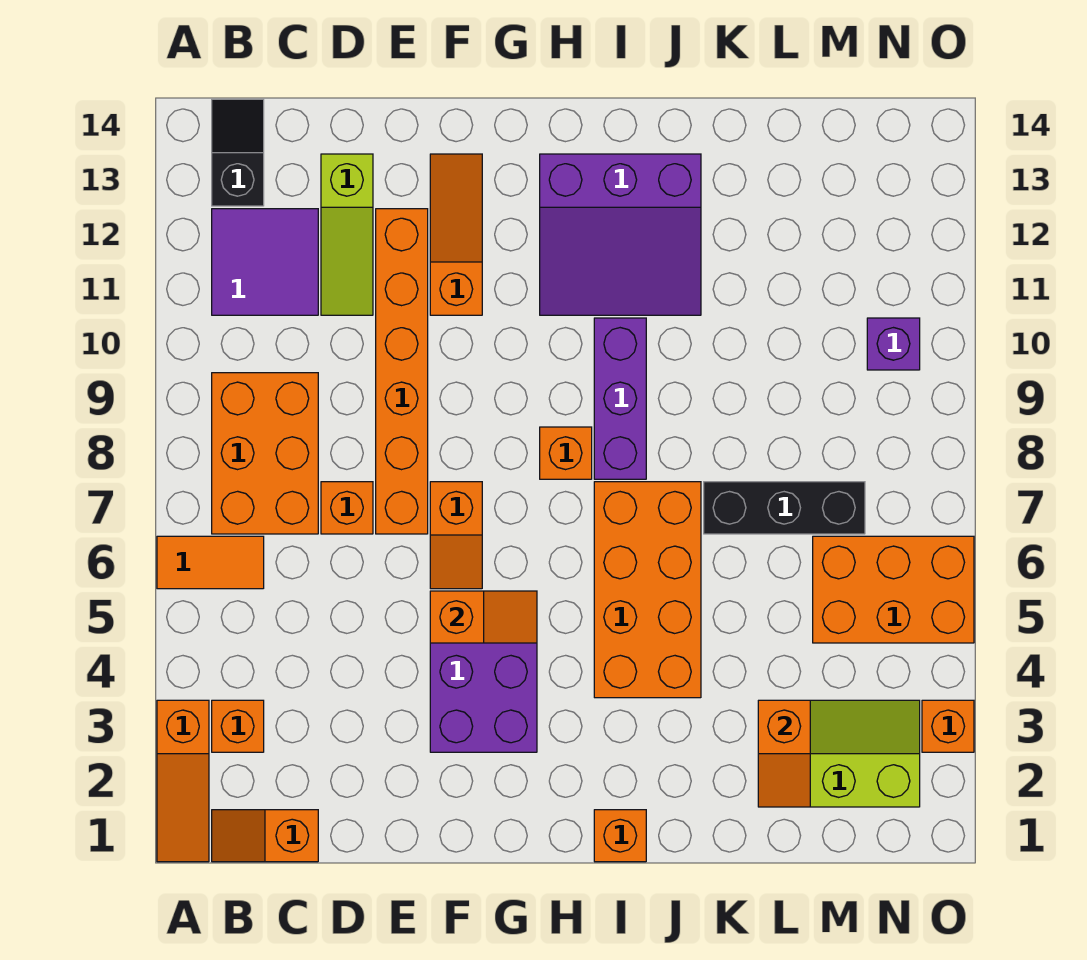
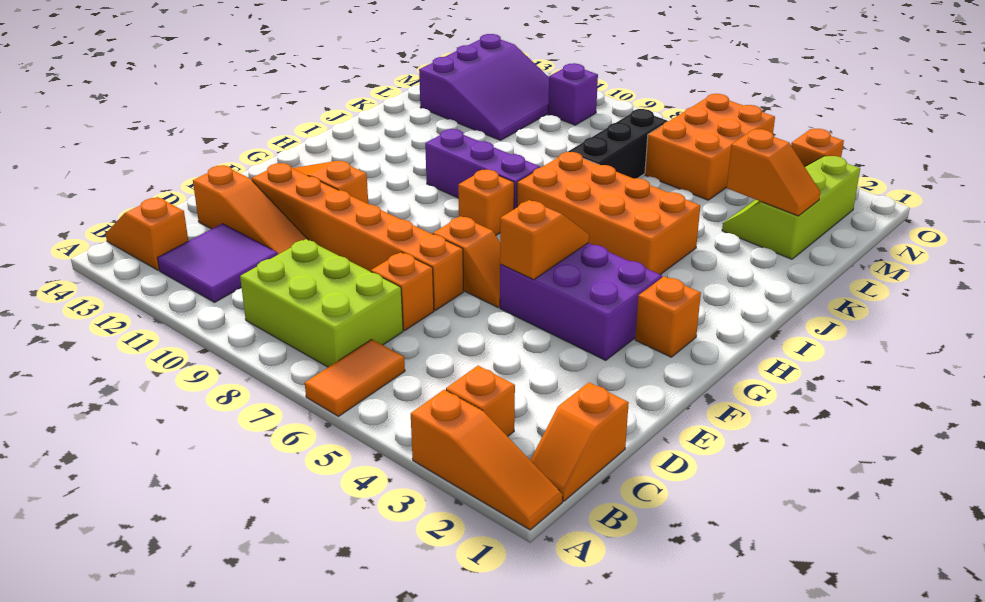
orange brick B7:C9 level 1 -> lime brick B7:C9 level 1
black slope B13:B14 level 1 top 13 -> orange slope B13:B14 level 1 top 13
lime slope D11:D13 level 1 top 13 -> orange slope D11:D13 level 1 top 13
purple slope H11:J13 level 1 top 13 -> purple slope L11:N13 level 1 top 13
orange brick I1 level 1 -> orange brick G2 level 1

